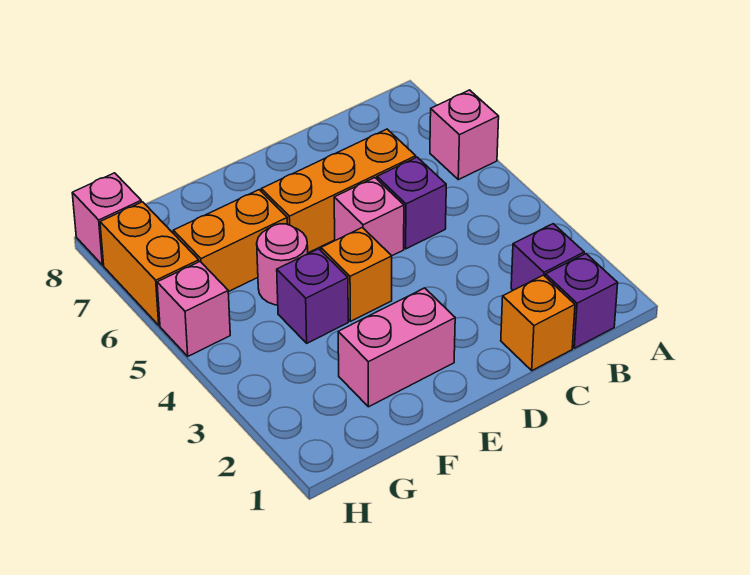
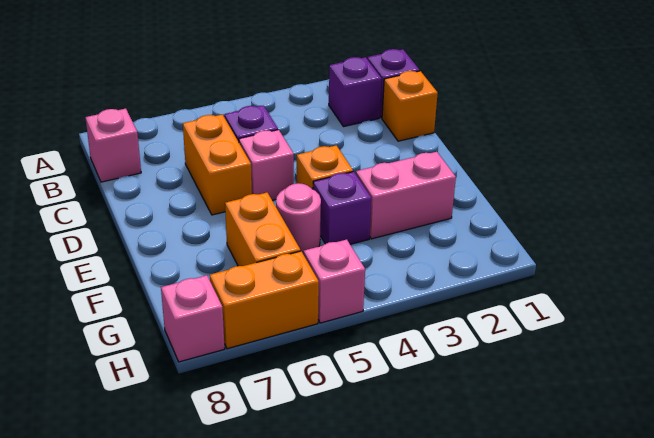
pink brick A6 level 1 -> pink brick B8 level 1
orange brick C6:E6 level 1 -> orange brick C6:D6 level 1
pink brick E2:F2 level 1 -> pink brick F2:F3 level 1

